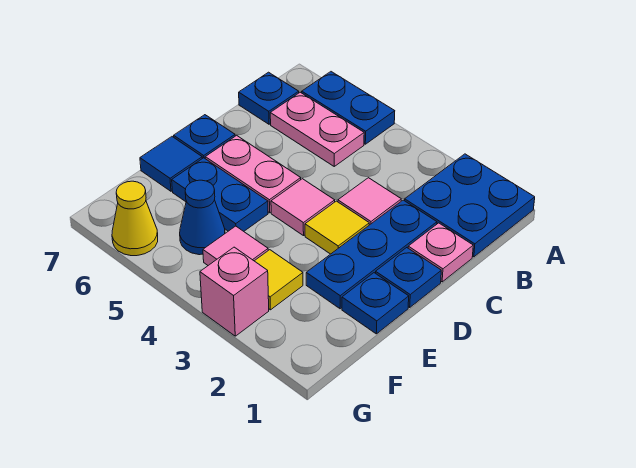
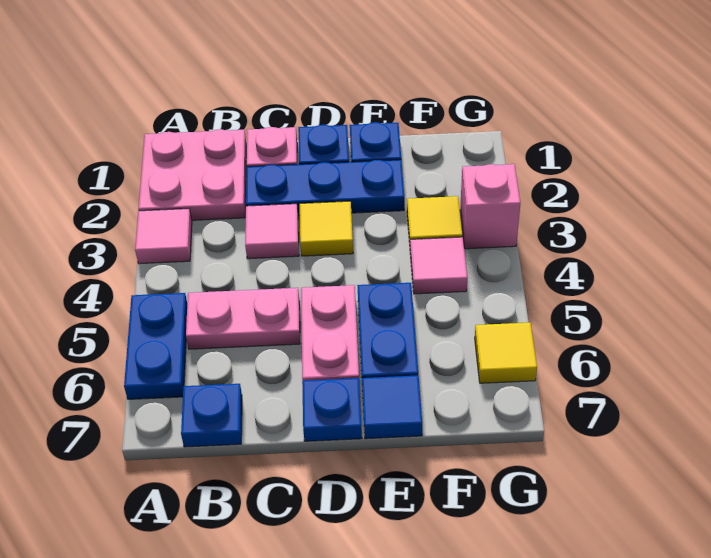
blue plate A1:B2 level 1 -> pink plate A1:B2 level 1
pink plate B5:B6 level 1 -> pink plate B5:C5 level 1
pink tile D4 level 1 -> pink tile A3 level 1
blue cone F5 level 1 -> none
yellow cone G6 level 1 -> yellow tile G6 level 1

